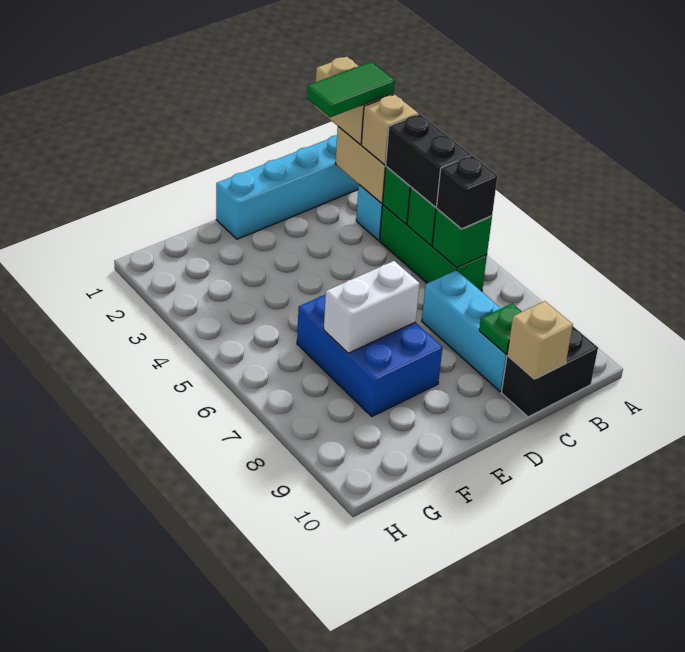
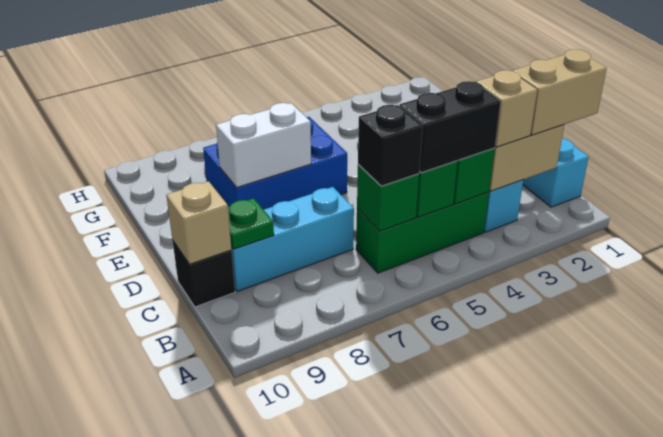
green tile B2:C2 level 4 -> none
black brick B10:C10 level 1 -> black brick C10 level 1
white brick E7:F7 level 2 -> white brick E7:E8 level 2

